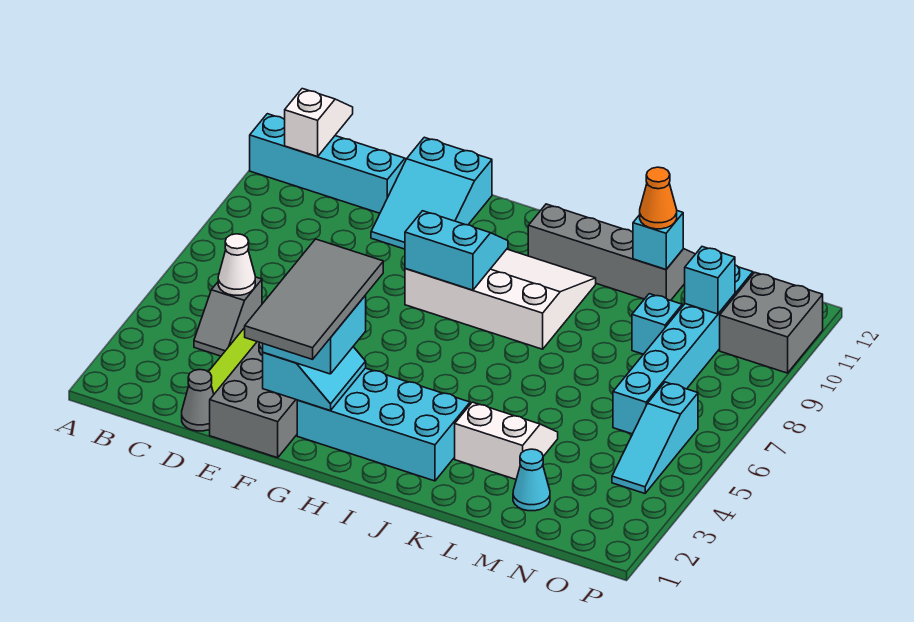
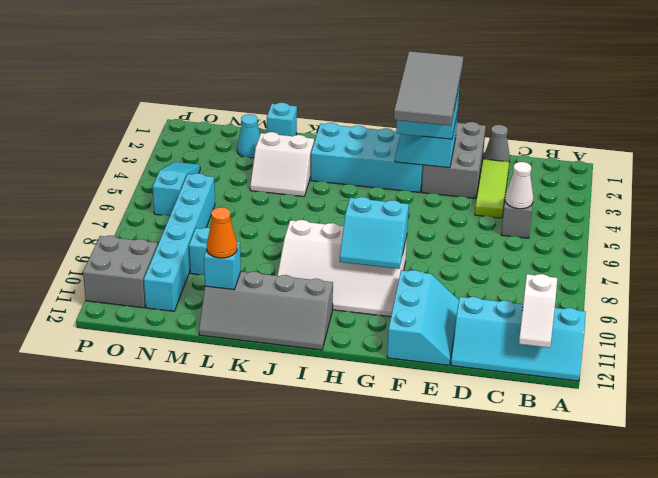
cyan slope E10:F12 level 1 top 12 -> cyan slope E10:F12 level 1 top F
cyan brick N10 level 2 -> cyan brick L1 level 1

